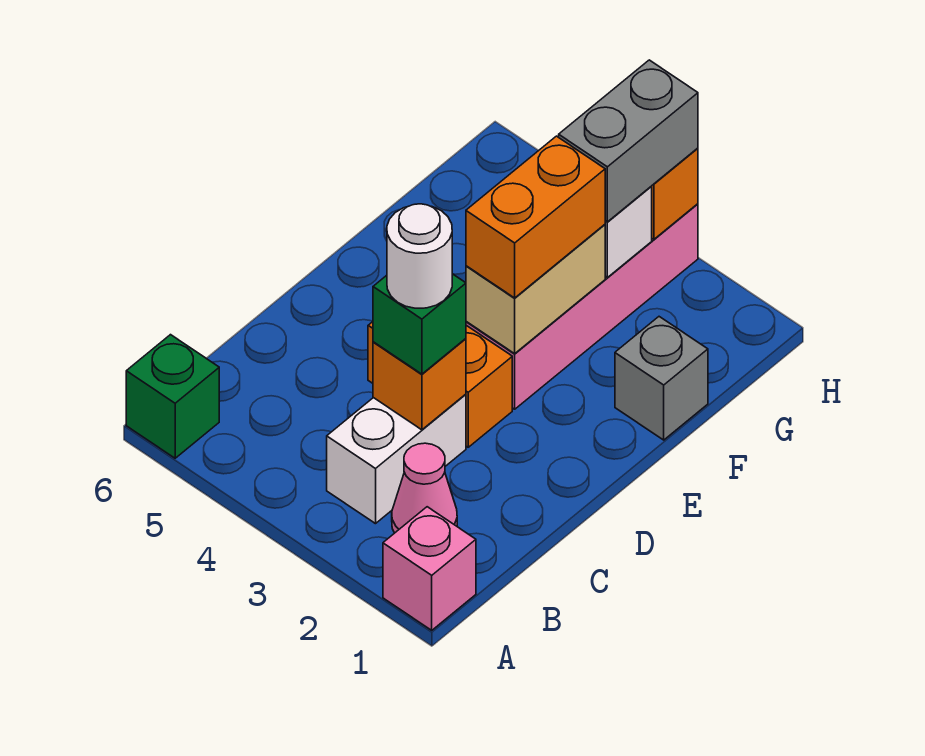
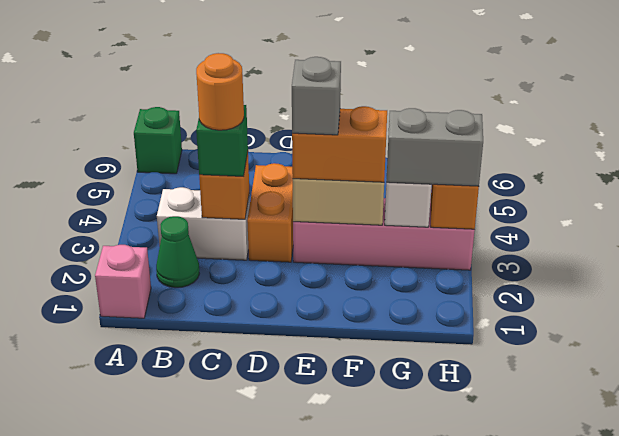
pink cone B2 level 1 -> green cone B2 level 1
white round brick C3 level 4 -> orange round brick C3 level 4
grey brick F1 level 1 -> grey brick E3 level 4

